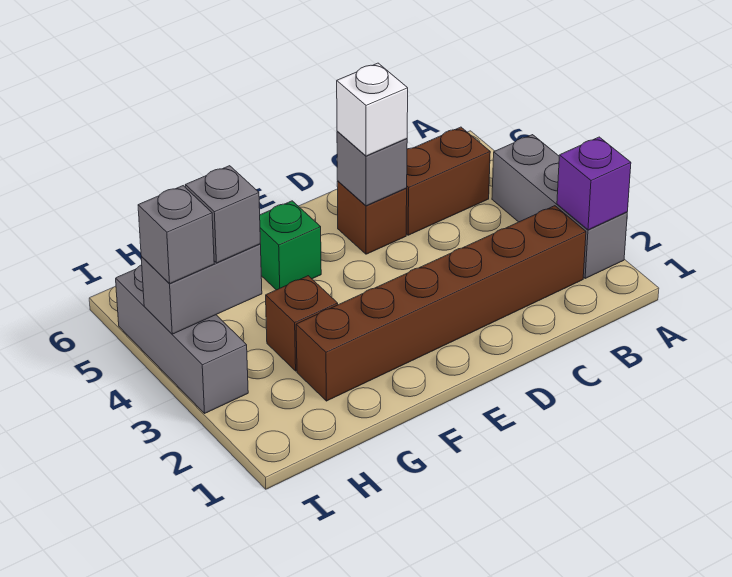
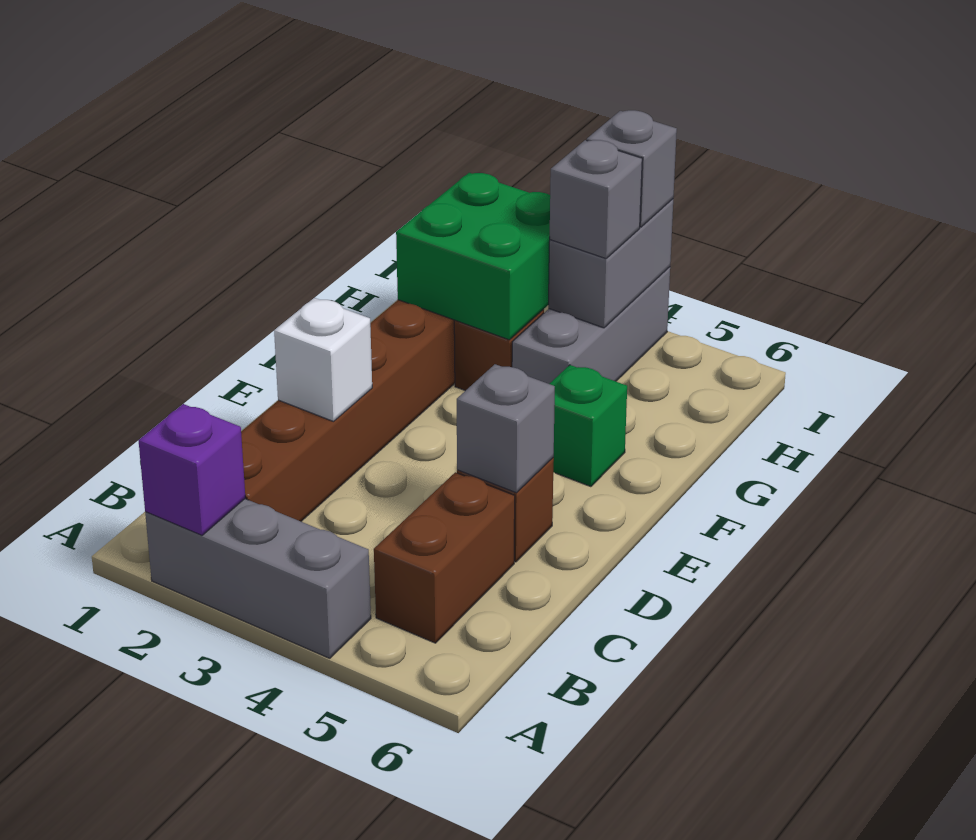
white brick D5 level 3 -> white brick D2 level 2
none -> green brick G2:H3 level 2
grey brick I3:I5 level 1 -> grey brick G4:I4 level 1

